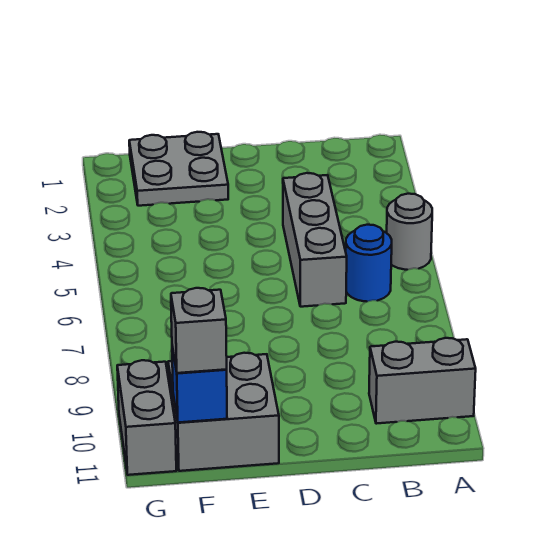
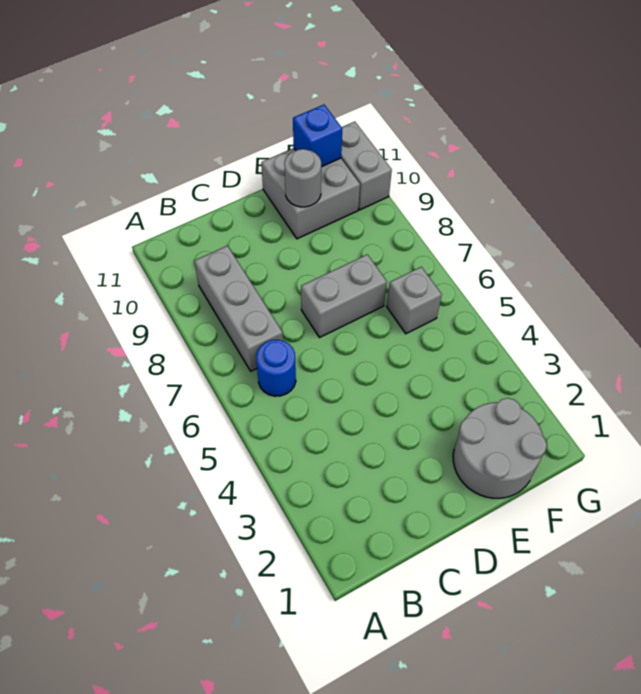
grey round brick A5 level 1 -> grey round brick E10 level 2
grey brick A10:B10 level 1 -> grey brick D7:E7 level 1
grey brick C4:C6 level 1 -> grey brick B7:B9 level 1
grey plate E1:F2 level 1 -> grey round brick E1:F2 level 1
grey brick F11 level 3 -> grey brick F6 level 1

